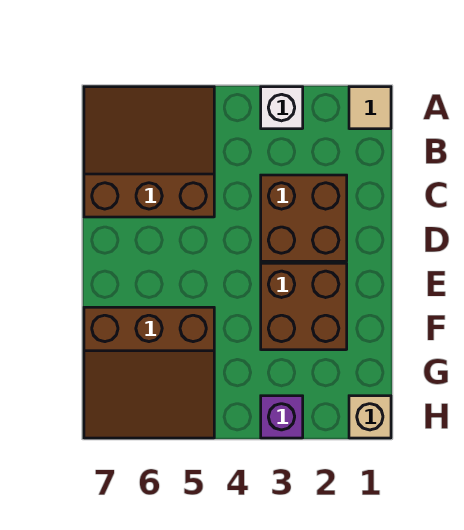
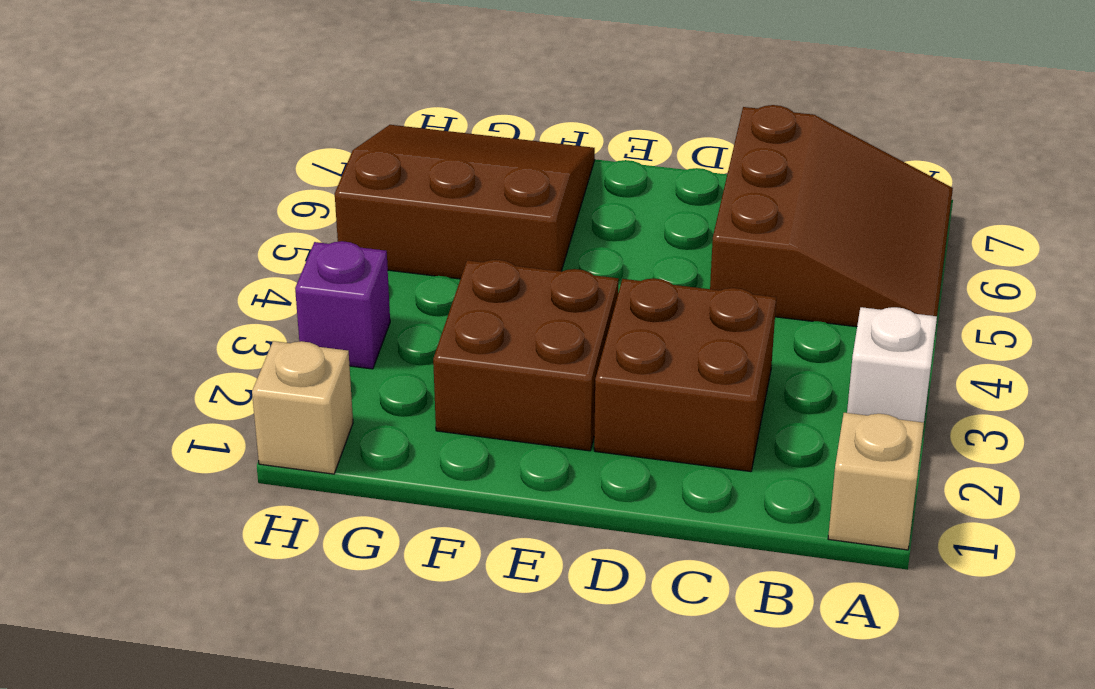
tan tile A1 level 1 -> tan brick A1 level 1
brown slope F5:H7 level 1 top F -> brown slope F5:H7 level 1 top 5

